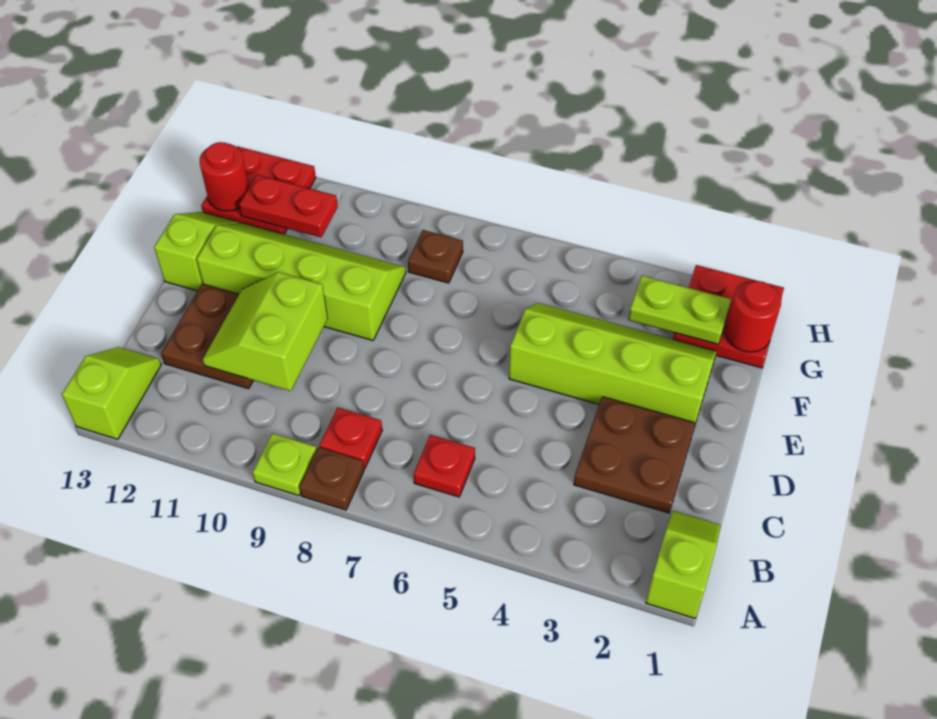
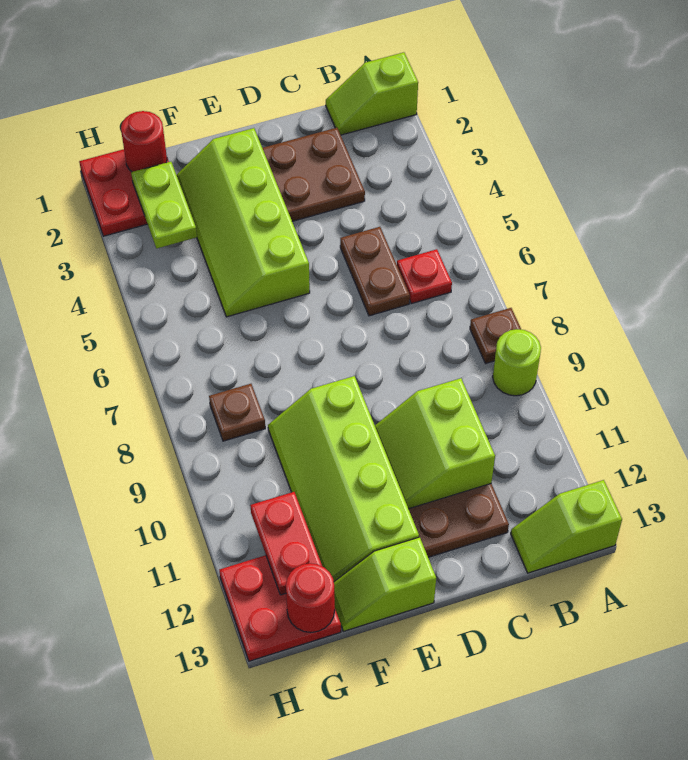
lime plate A9 level 1 -> lime round brick A9 level 1
red plate B8 level 1 -> none
none -> brown plate C5:C6 level 1
lime slope C10:D11 level 2 top 10 -> lime slope C10:D11 level 2 top C

